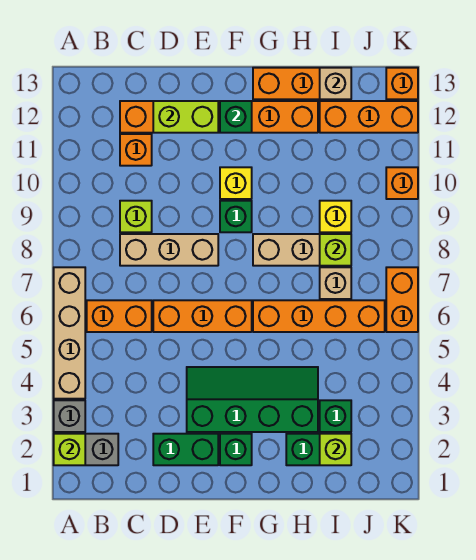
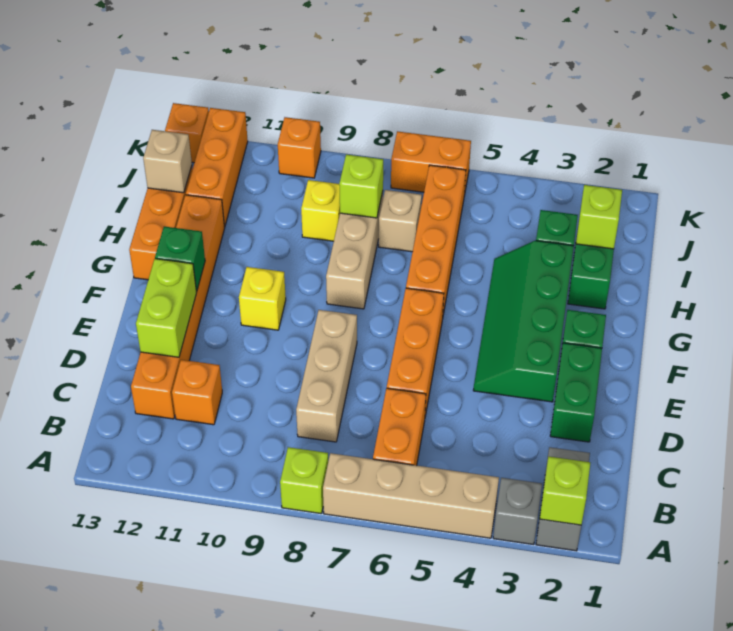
lime brick C9 level 1 -> lime brick A8 level 1
green brick F9 level 1 -> none

